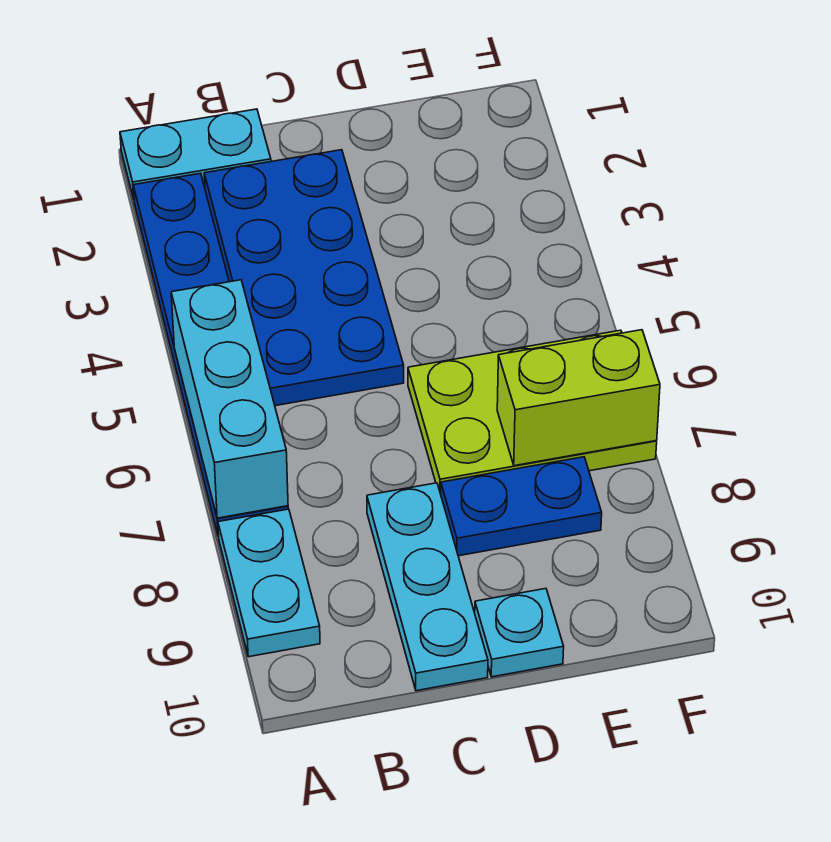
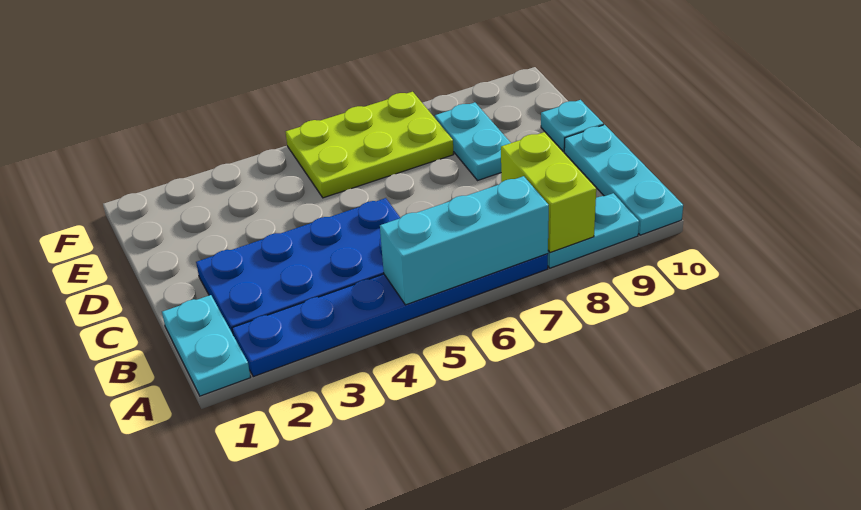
cyan plate C8:C10 level 1 -> cyan plate A10:C10 level 1
lime plate D6:F7 level 1 -> lime plate E5:F7 level 1
blue plate D8:E8 level 1 -> cyan plate D8:E8 level 1
lime brick E7:F7 level 2 -> lime brick A8:B8 level 2

